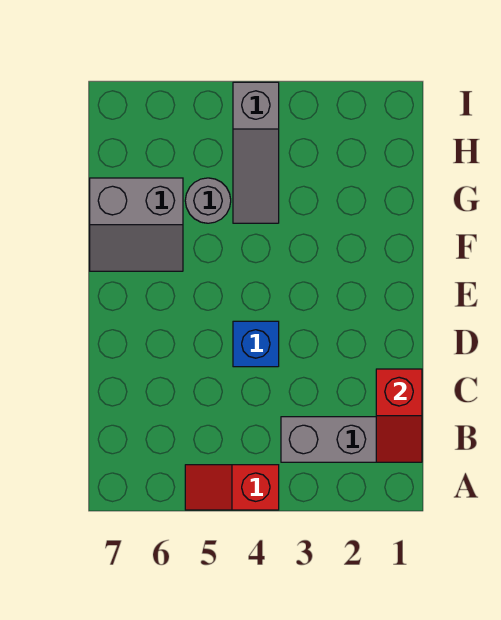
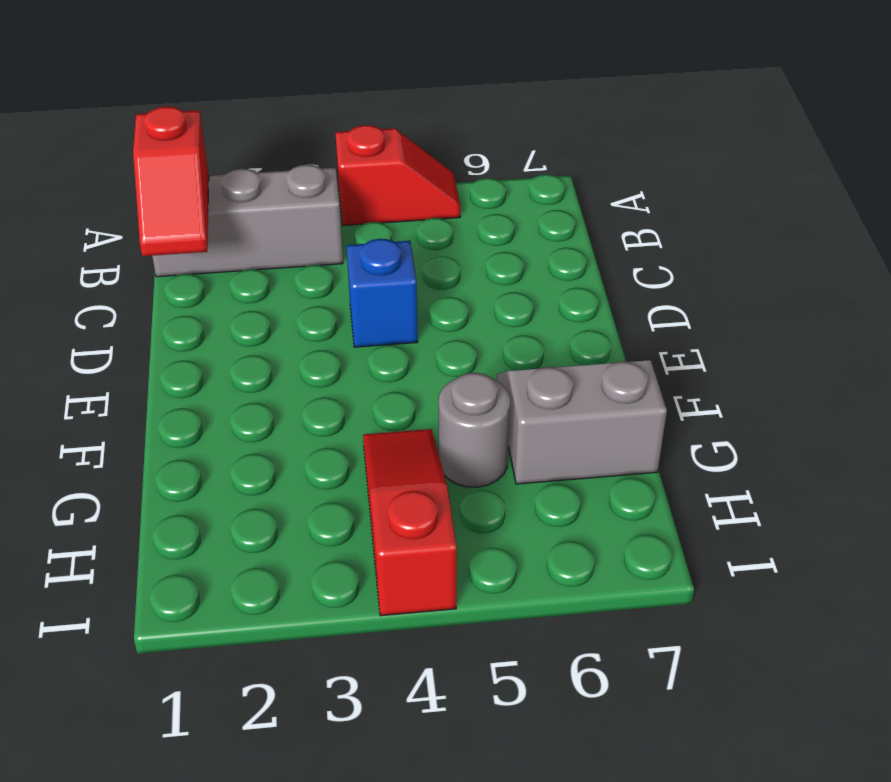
red slope B1:C1 level 2 top C -> red slope B1:C1 level 2 top B
grey slope G4:I4 level 1 top I -> red slope G4:I4 level 1 top I

